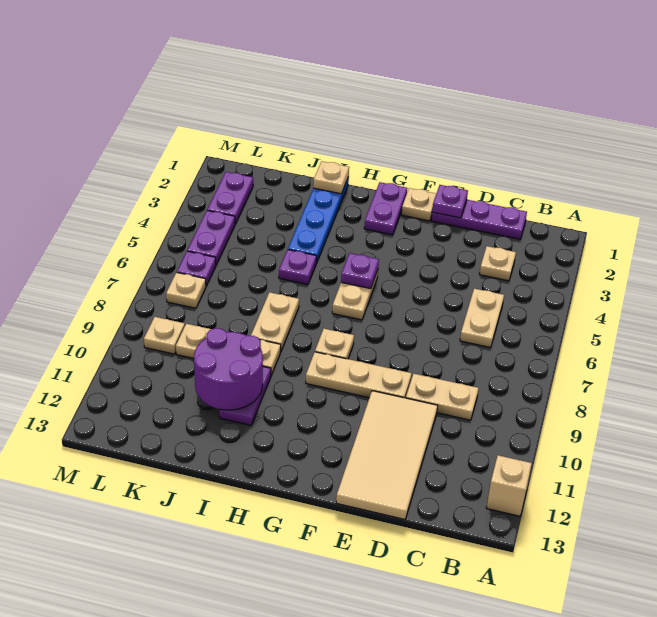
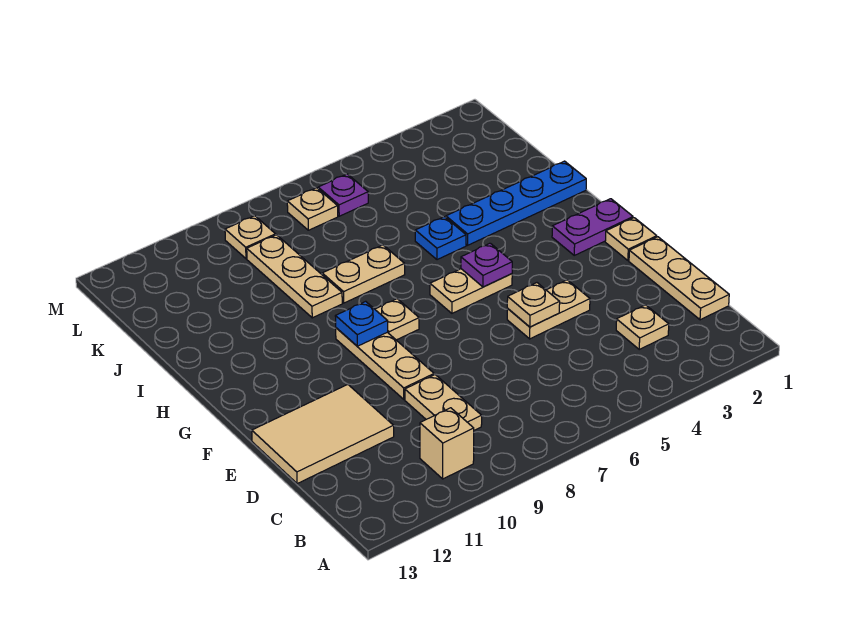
tan brick A12 level 1 -> tan brick B10 level 1
purple plate C1:E1 level 1 -> tan plate C1:E1 level 1
tan plate C5:C6 level 1 -> tan plate E4:E5 level 1
tan tile D10:E13 level 1 -> tan tile D11:E13 level 1
purple plate E1 level 2 -> none
none -> blue plate G9 level 2
tan plate I1 level 2 -> tan plate E5 level 2
purple plate I5 level 1 -> blue plate I5 level 1
purple plate I10:I11 level 1 -> none
purple round brick I10:J11 level 2 -> none
purple plate L2:L3 level 1 -> none
purple plate L4:L5 level 1 -> none

